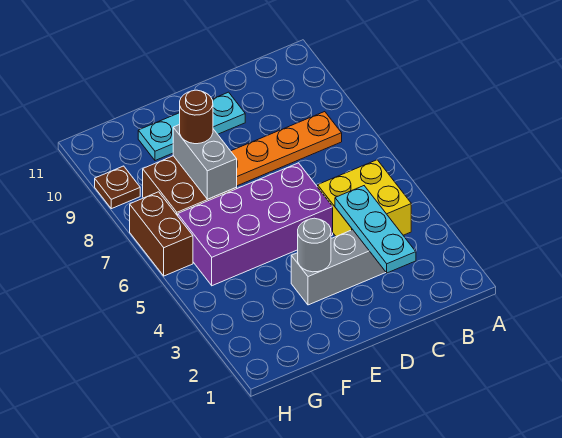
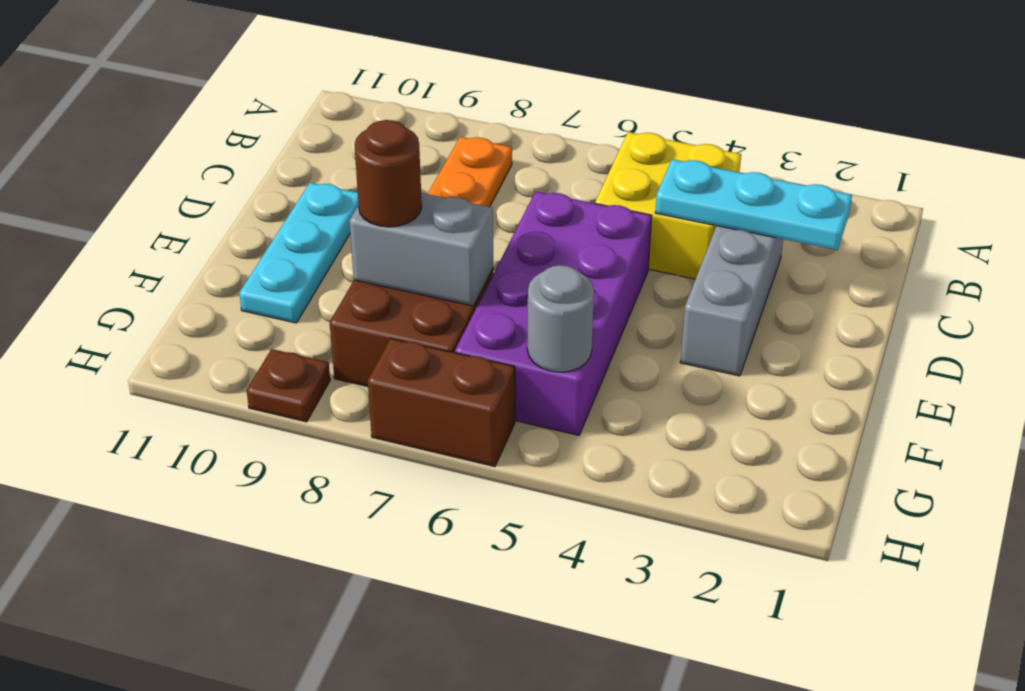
grey round brick E3 level 2 -> grey round brick G5 level 2

